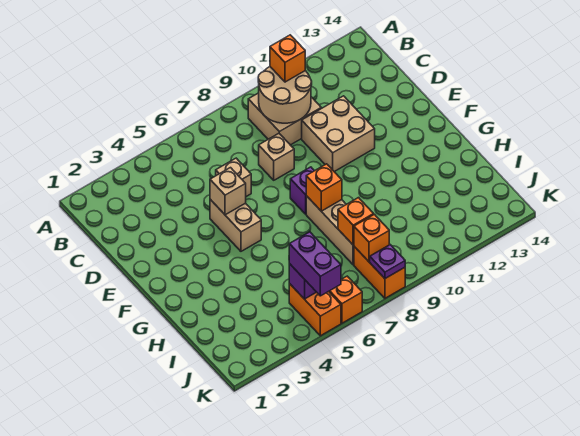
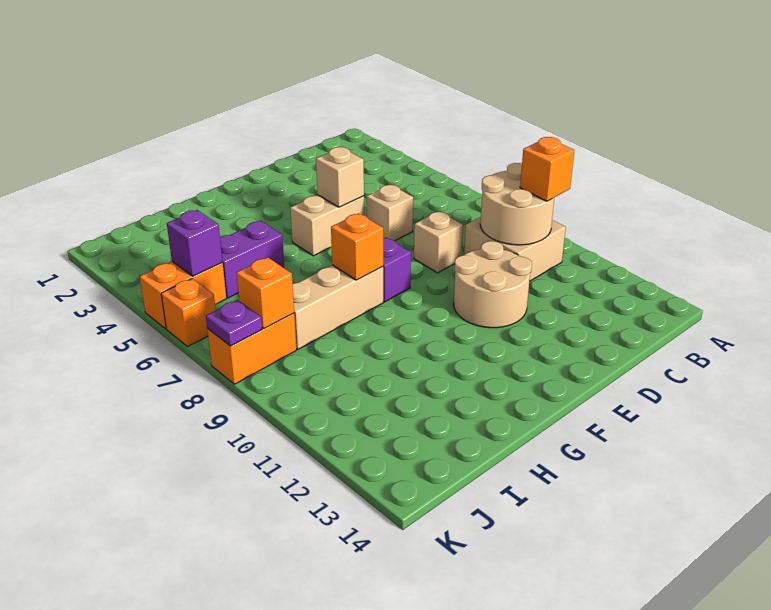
tan brick D10:E11 level 1 -> tan round brick D10:E11 level 1
orange brick I8 level 2 -> none
purple brick J5:K5 level 3 -> purple brick H5:I5 level 1

